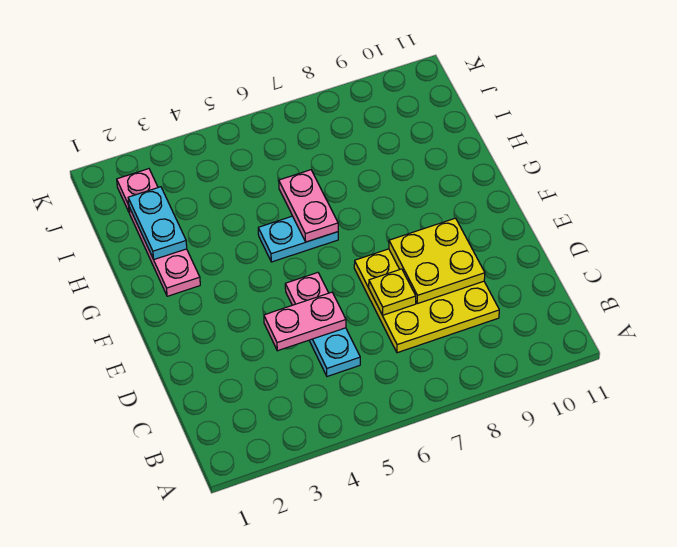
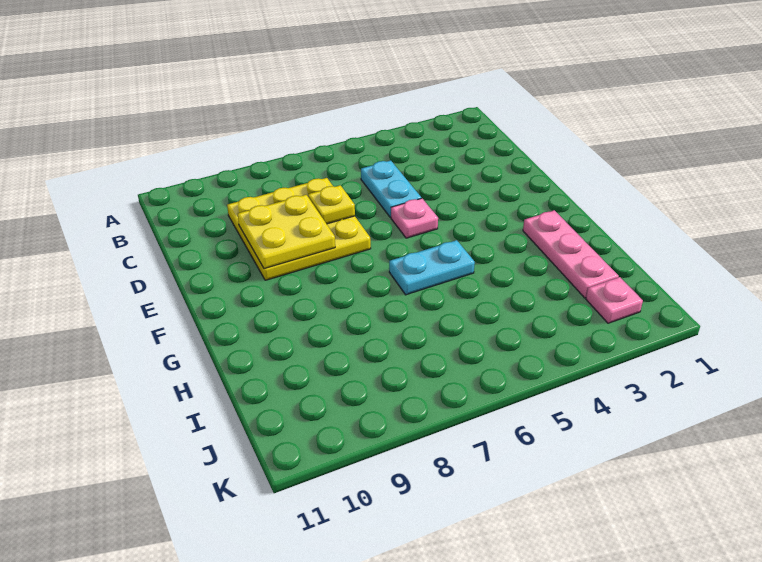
pink plate D4:D5 level 2 -> none
pink plate G6:H6 level 2 -> none
cyan plate H2:I2 level 2 -> none

